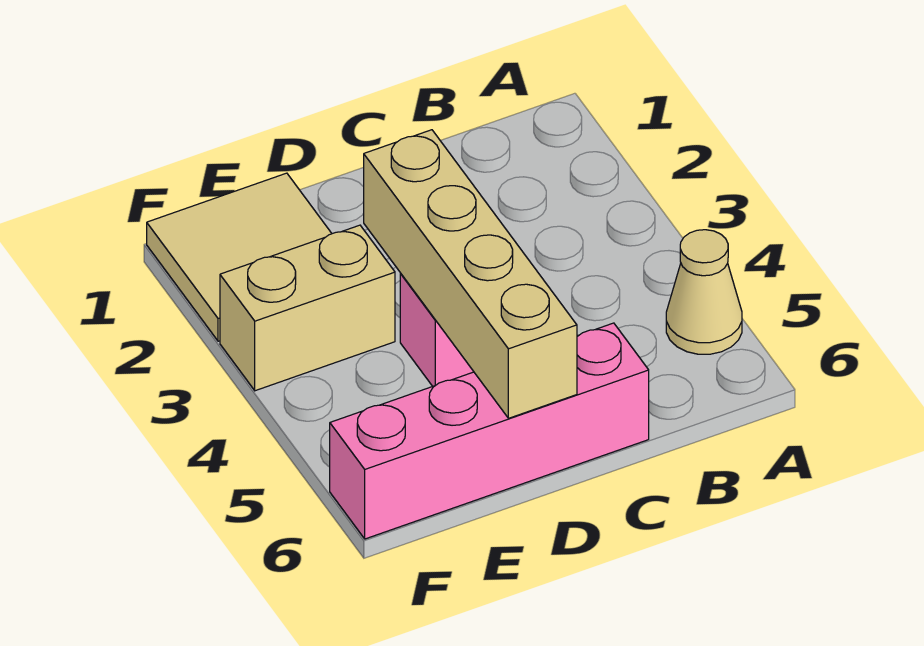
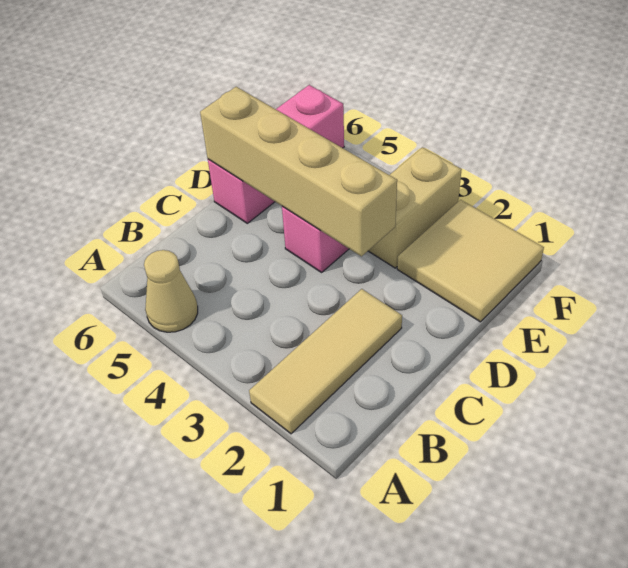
none -> tan tile A2:C2 level 1
pink brick C6:F6 level 1 -> pink brick D6:F6 level 1

